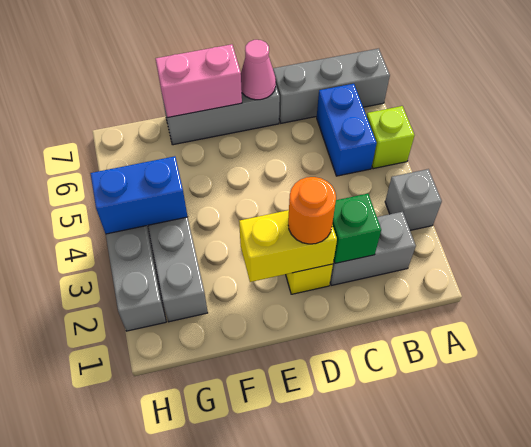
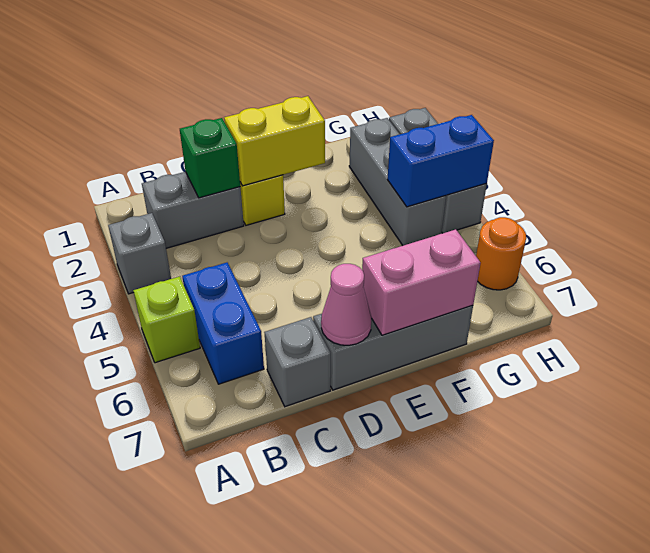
grey brick A7:C7 level 1 -> grey brick C7 level 1
orange round brick D2 level 3 -> orange round brick H6 level 1

